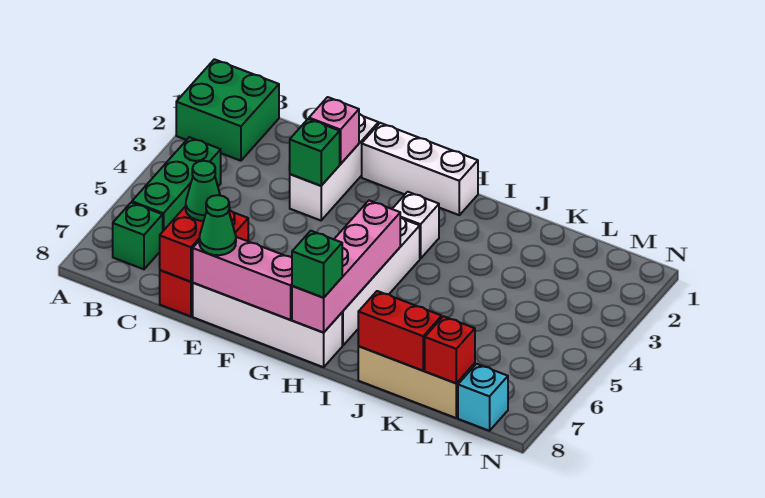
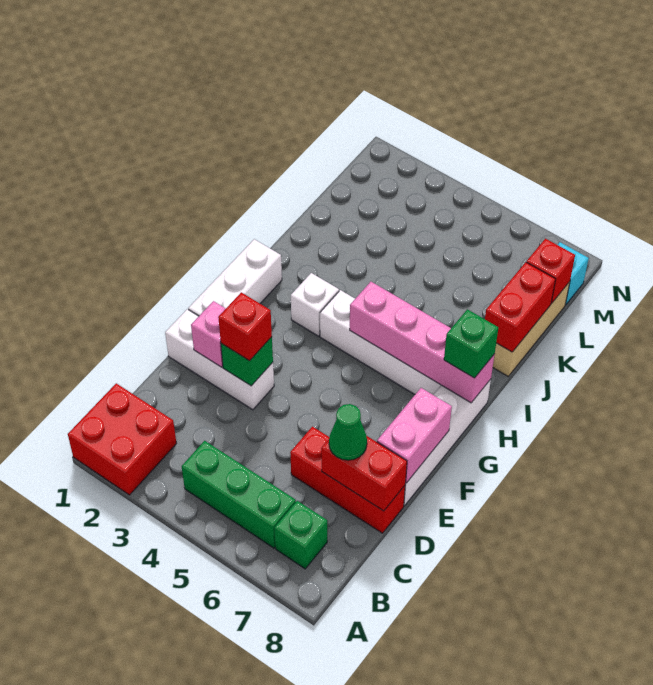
green brick A1:B2 level 1 -> red brick A1:B2 level 1
none -> red brick E3 level 3
pink brick E8:G8 level 2 -> pink brick E8:F8 level 2
green cone E8 level 3 -> none

